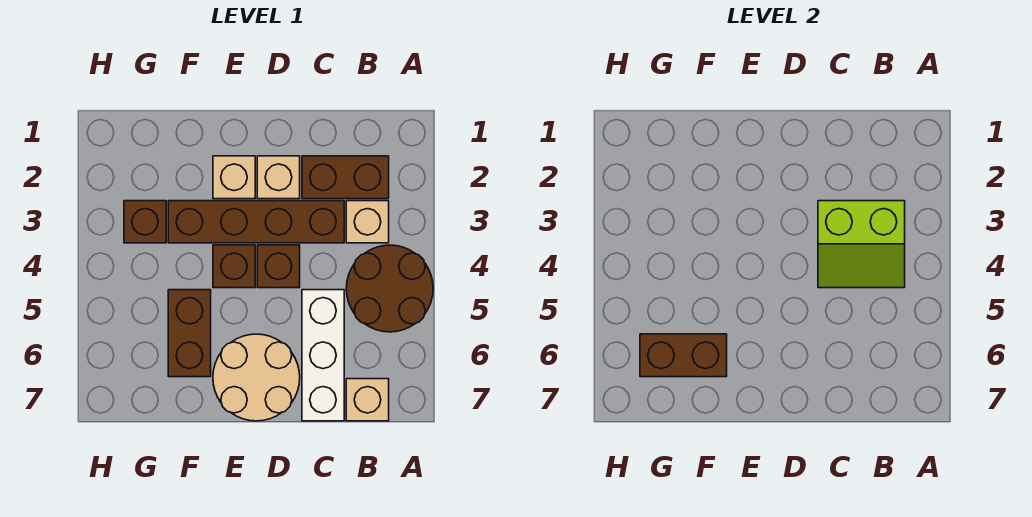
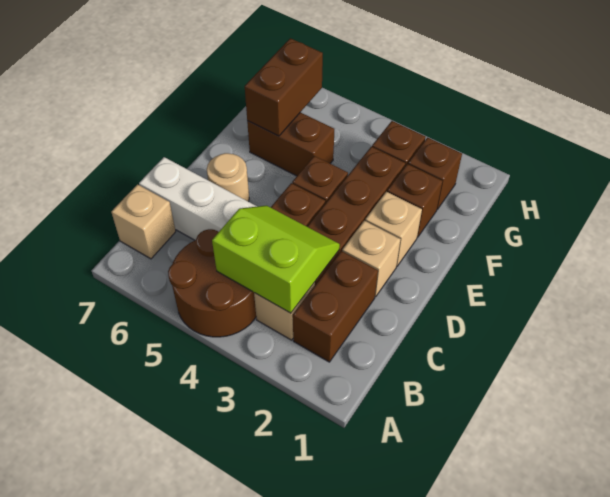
lime slope B3:C4 level 2 top 3 -> lime slope B3:C4 level 2 top B
tan round brick D6:E7 level 1 -> tan round brick D6 level 1
none -> brown brick F2 level 1
none -> brown brick G2 level 1

